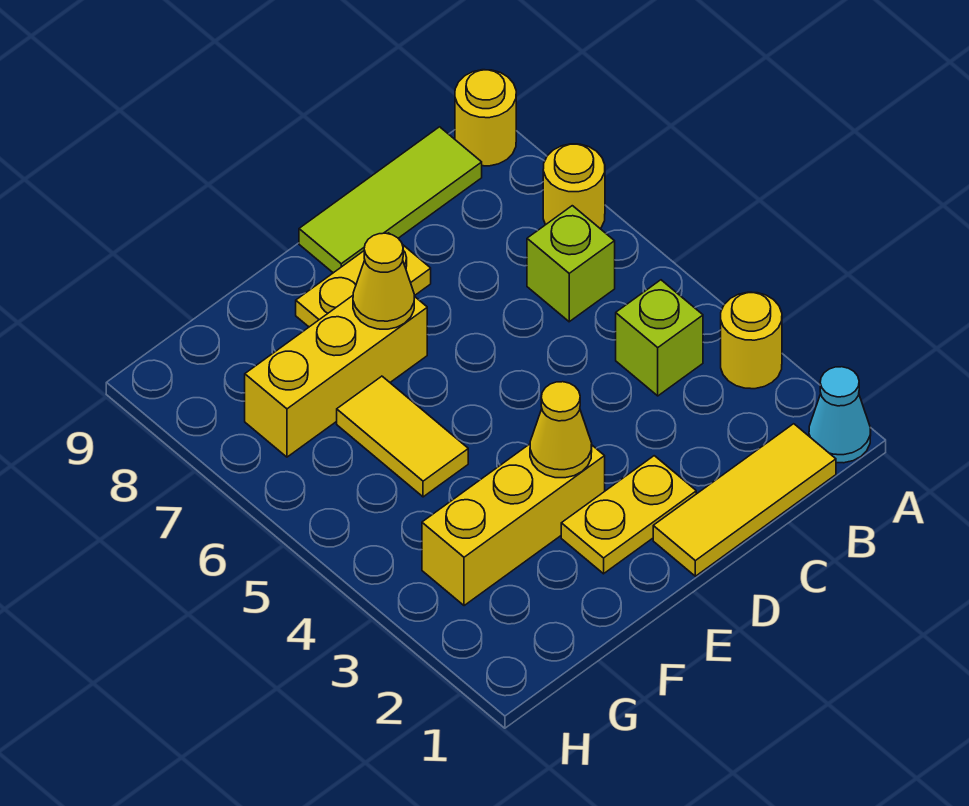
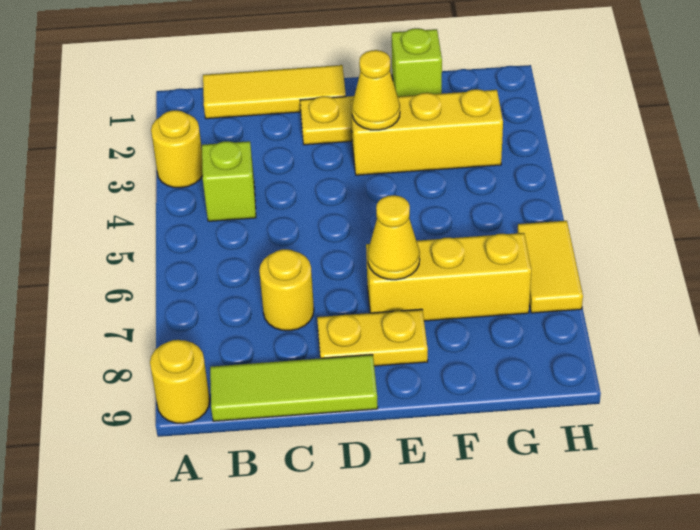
cyan cone A1 level 1 -> none
yellow round brick A7 level 1 -> yellow round brick C7 level 1
lime brick B6 level 1 -> lime brick F1 level 1
yellow tile F5:F6 level 1 -> yellow tile H6:H7 level 1

